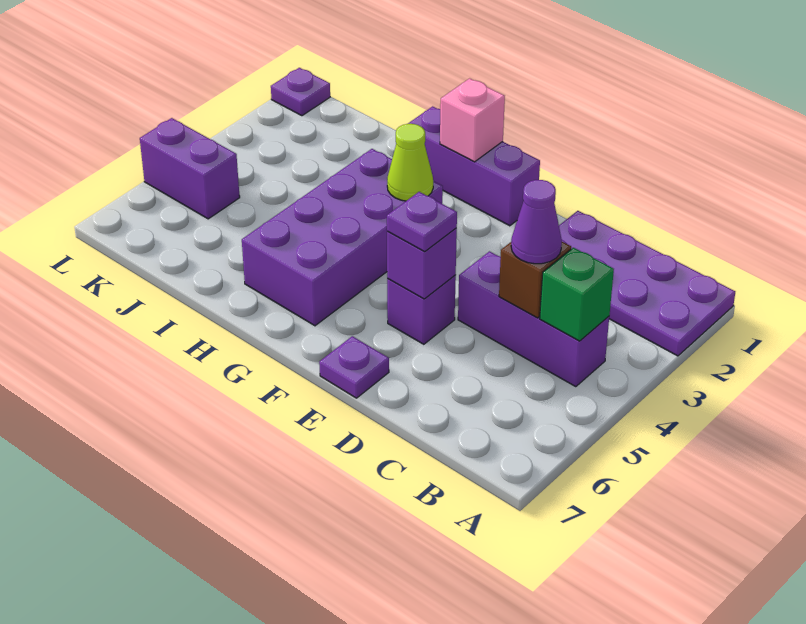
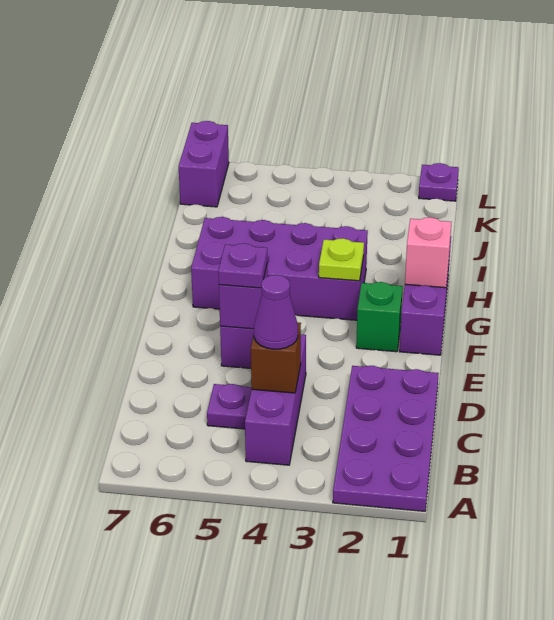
green brick B4 level 2 -> green brick F2 level 1
purple plate E7 level 1 -> purple plate C5 level 1
lime cone G3 level 2 -> lime plate G3 level 2
purple brick K5:L5 level 1 -> purple brick K7:L7 level 1

